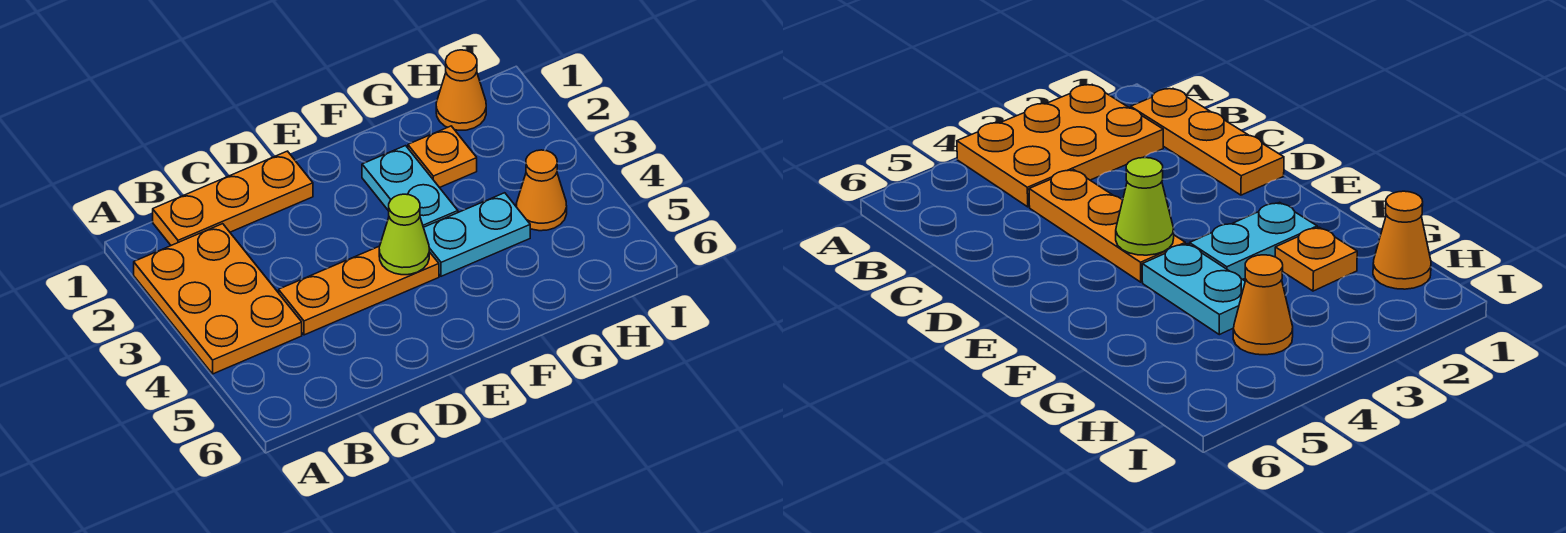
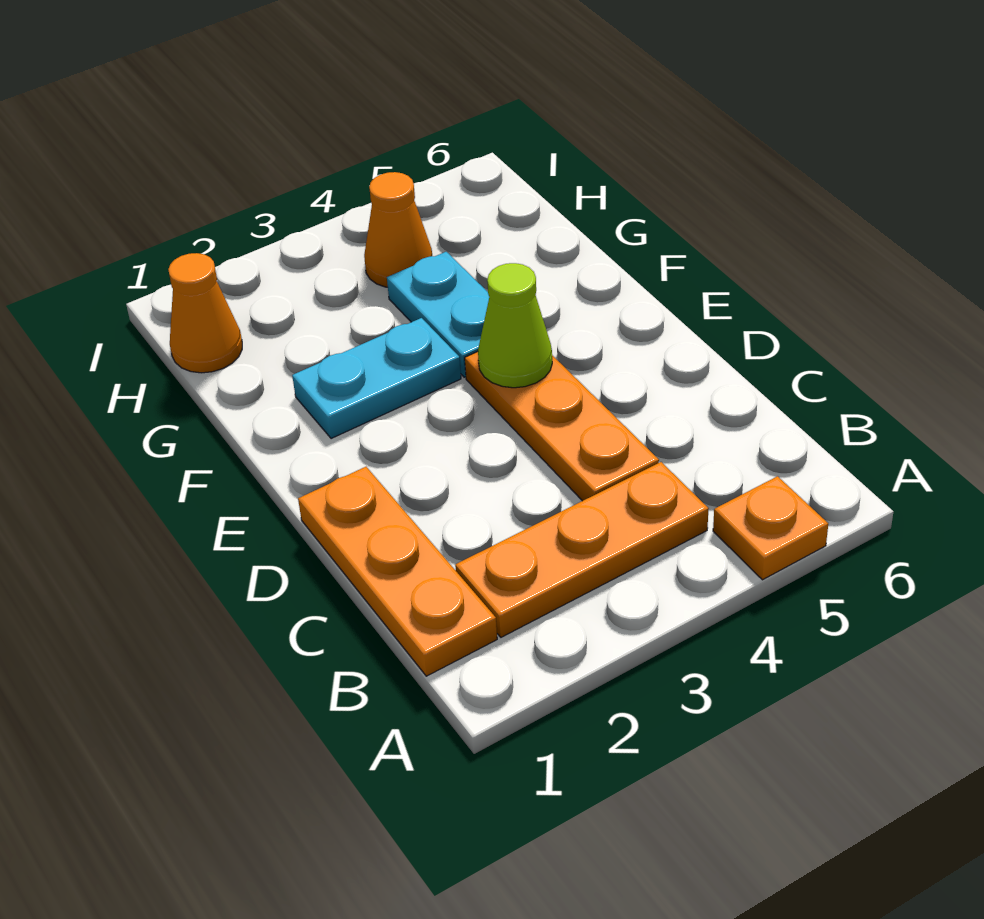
orange plate A2:B4 level 1 -> orange plate B2:B4 level 1
orange plate G2 level 1 -> orange plate A5 level 1

